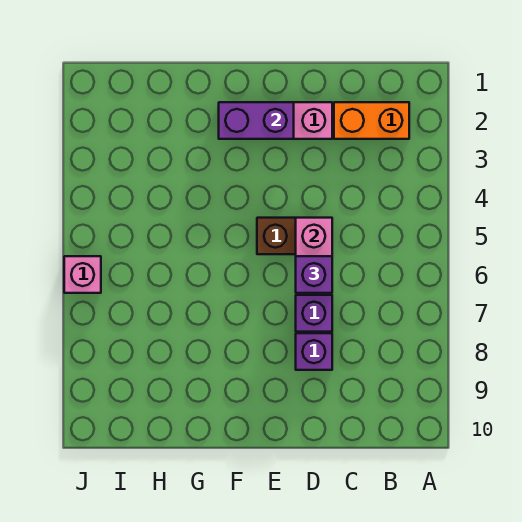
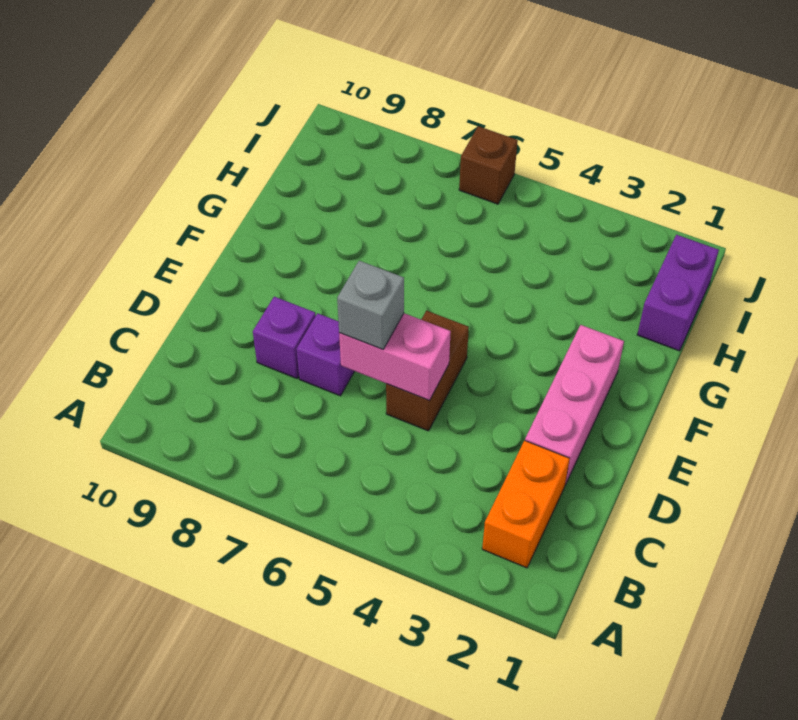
purple brick D6 level 3 -> grey brick D6 level 3
purple brick E2:F2 level 2 -> purple brick H1:I1 level 1
pink brick J6 level 1 -> brown brick J6 level 1

